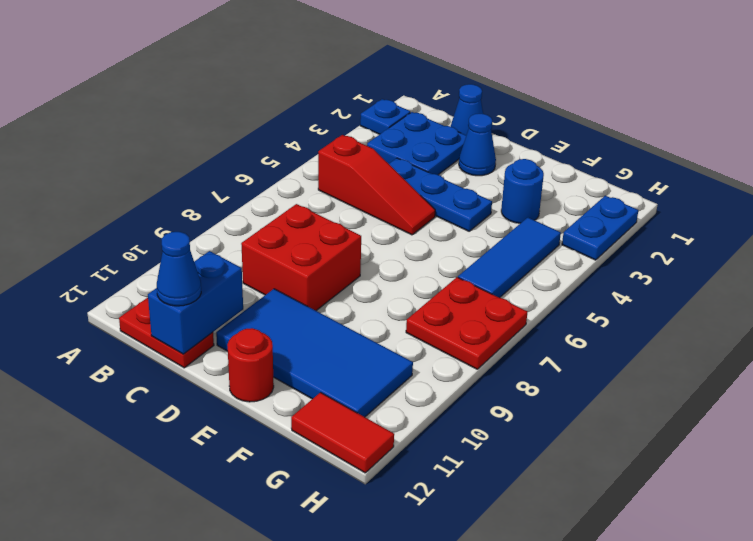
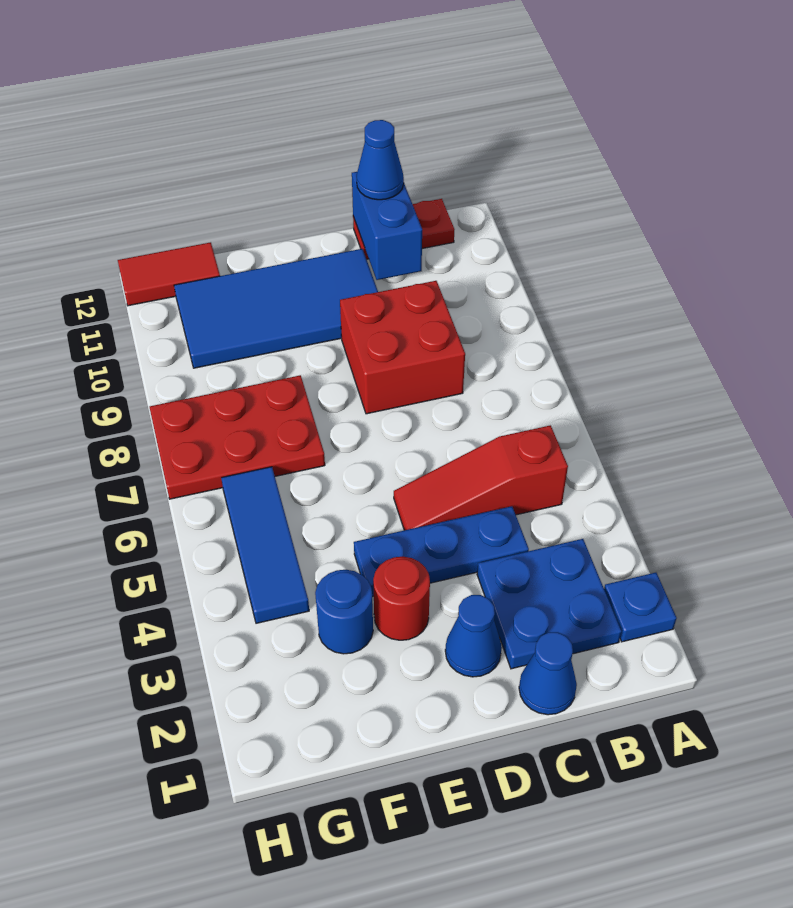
red round brick E12 level 1 -> red round brick E3 level 1
red plate G7:H8 level 1 -> red plate F7:H8 level 1
blue plate H2:H3 level 1 -> none

